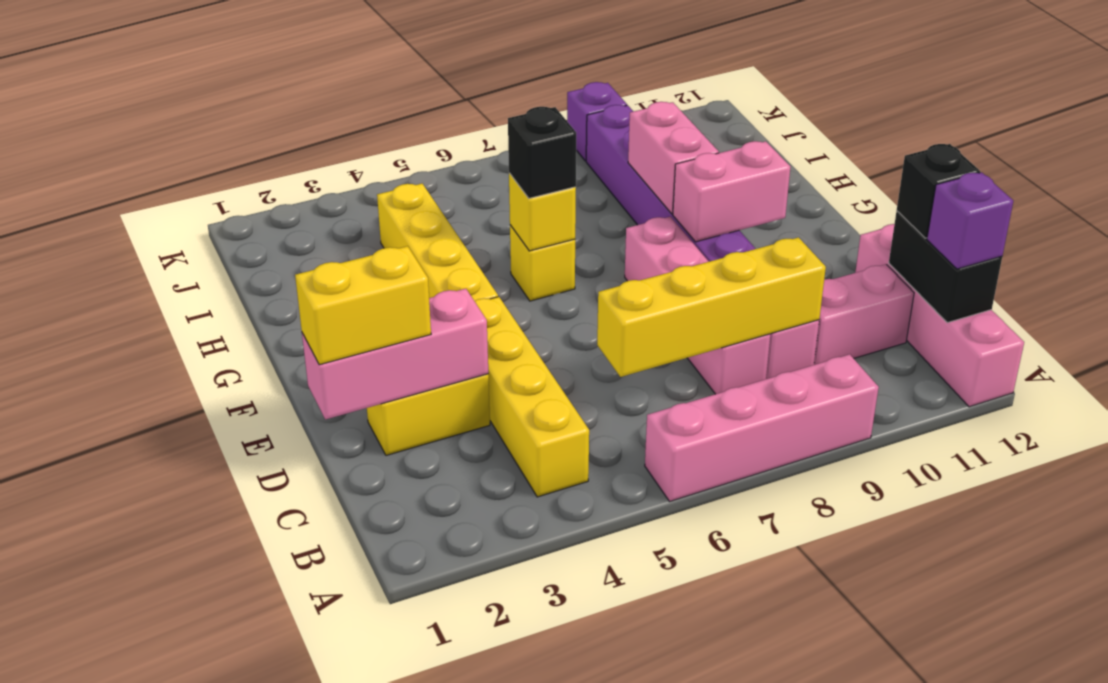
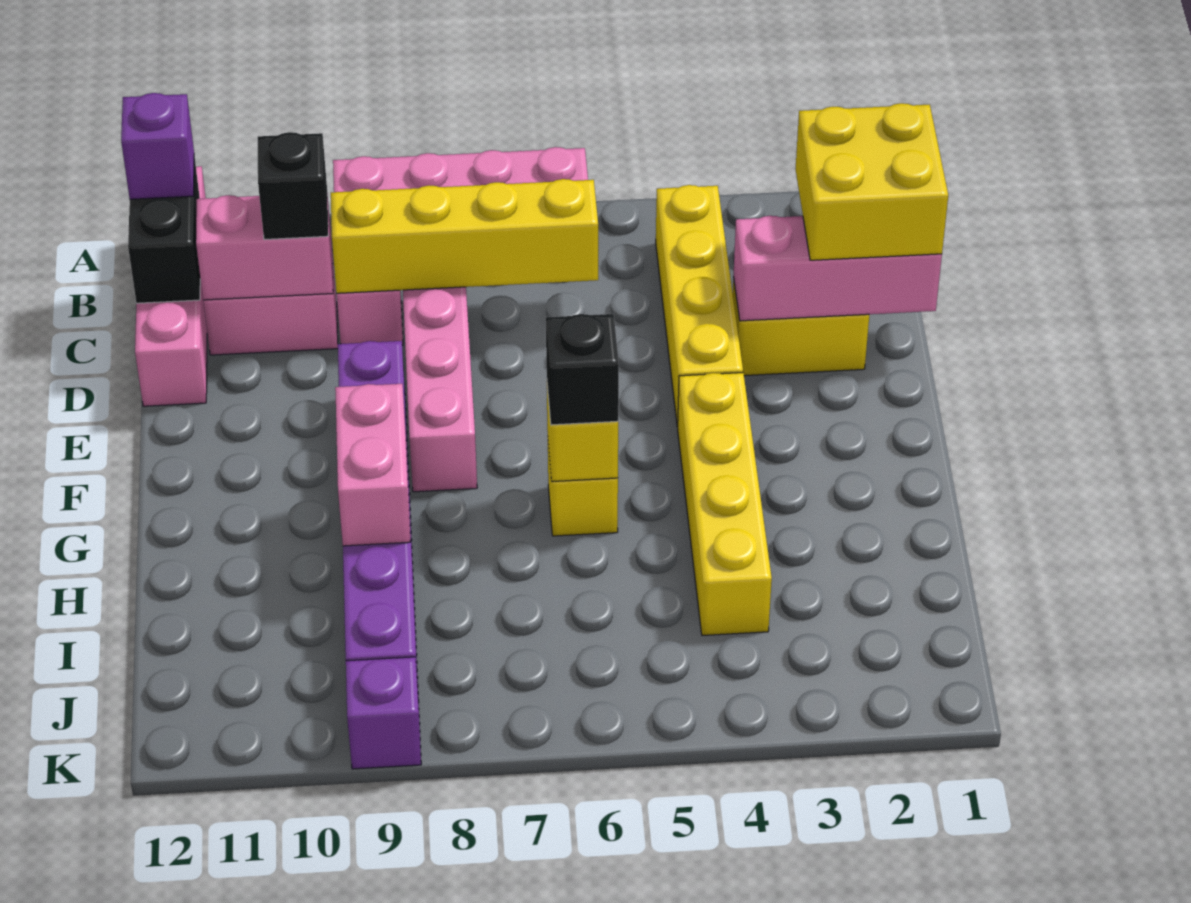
black brick C12 level 3 -> black brick C10 level 3
yellow brick D1:D2 level 3 -> yellow brick C1:D2 level 3
pink brick F9:F10 level 2 -> pink brick C10:C11 level 2

